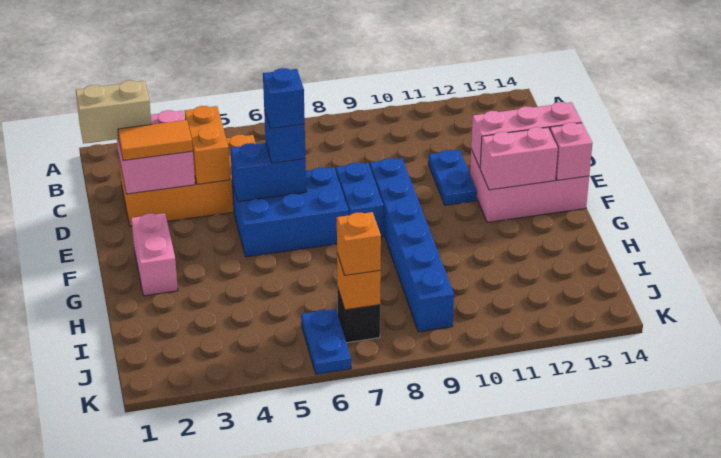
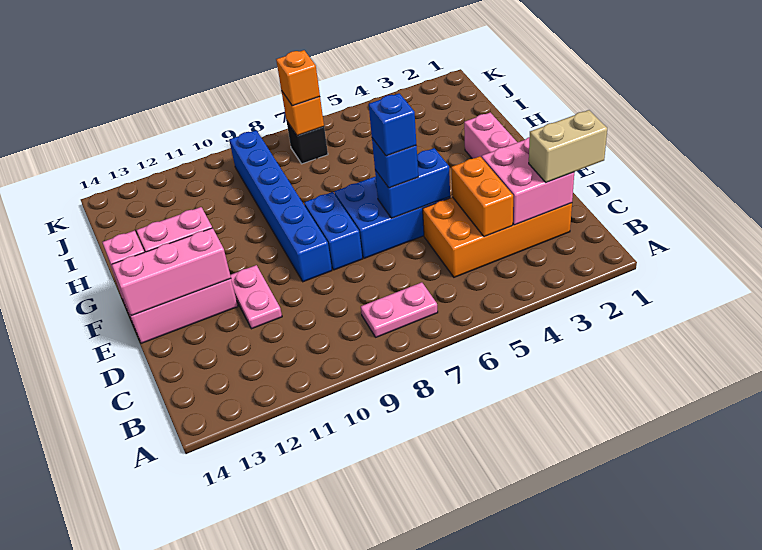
none -> pink plate B7:B8 level 1
orange tile D2:D3 level 3 -> none
blue plate D11:E11 level 1 -> pink plate D11:E11 level 1
blue plate J6:K6 level 1 -> none

